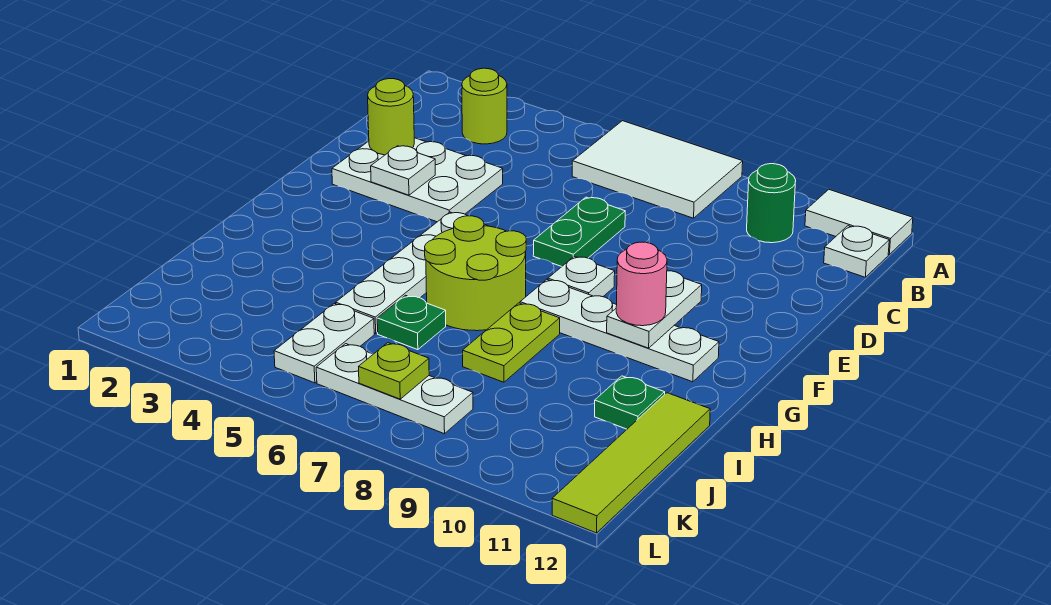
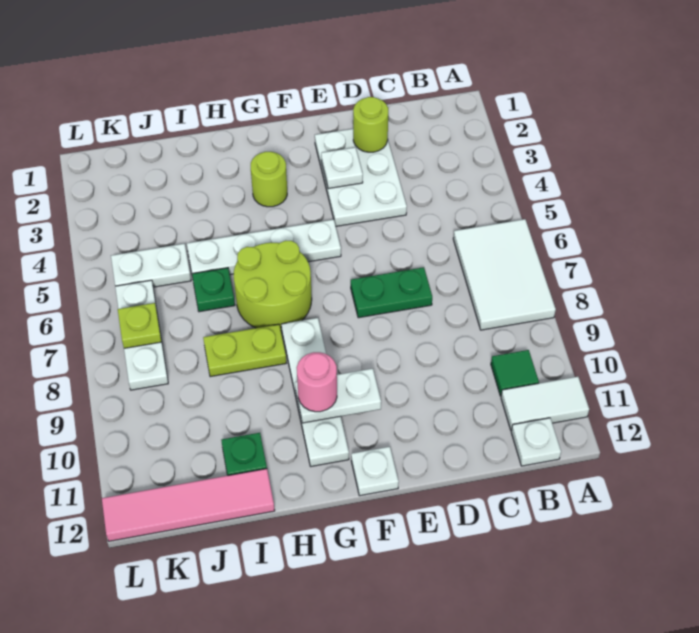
white tile A11:A12 level 1 -> white tile A11:B11 level 1
lime round brick B3 level 1 -> lime round brick G3 level 1
green round brick B10 level 1 -> green tile B10 level 1
white plate F8 level 1 -> white plate F12 level 1
lime tile I12:L12 level 1 -> pink tile I12:L12 level 1

